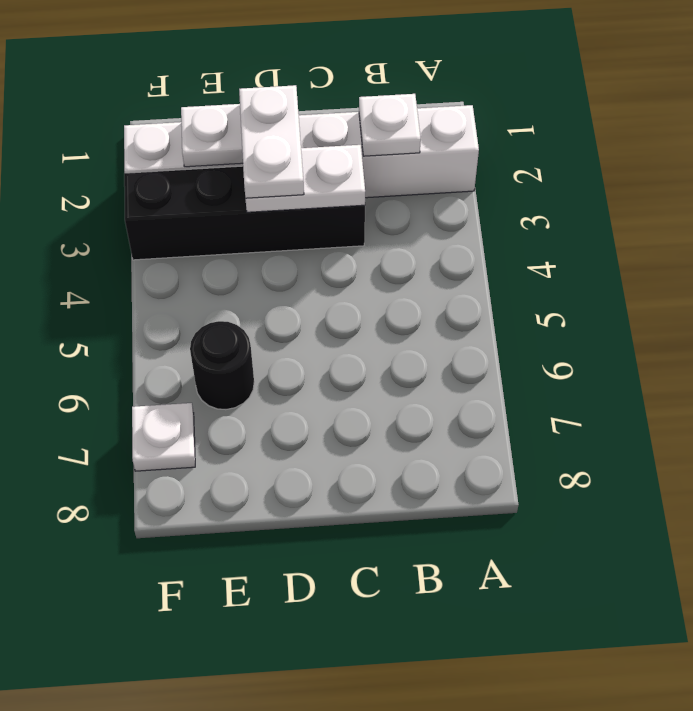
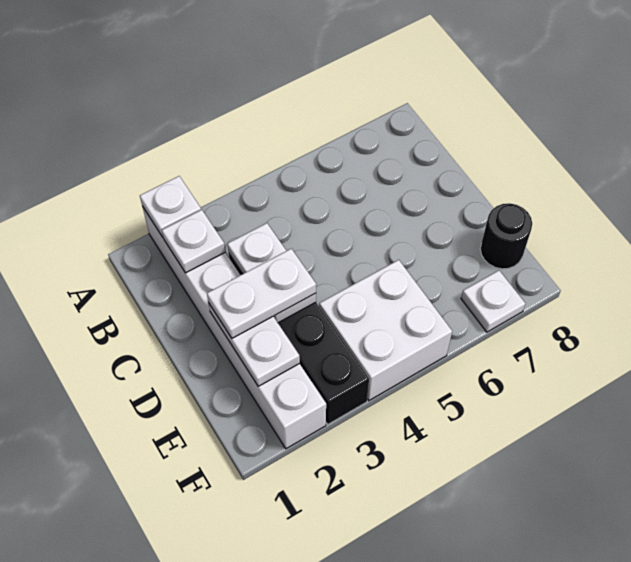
none -> white plate A2 level 2
none -> white brick E4:F5 level 1
black round brick E6 level 1 -> black round brick E8 level 1

